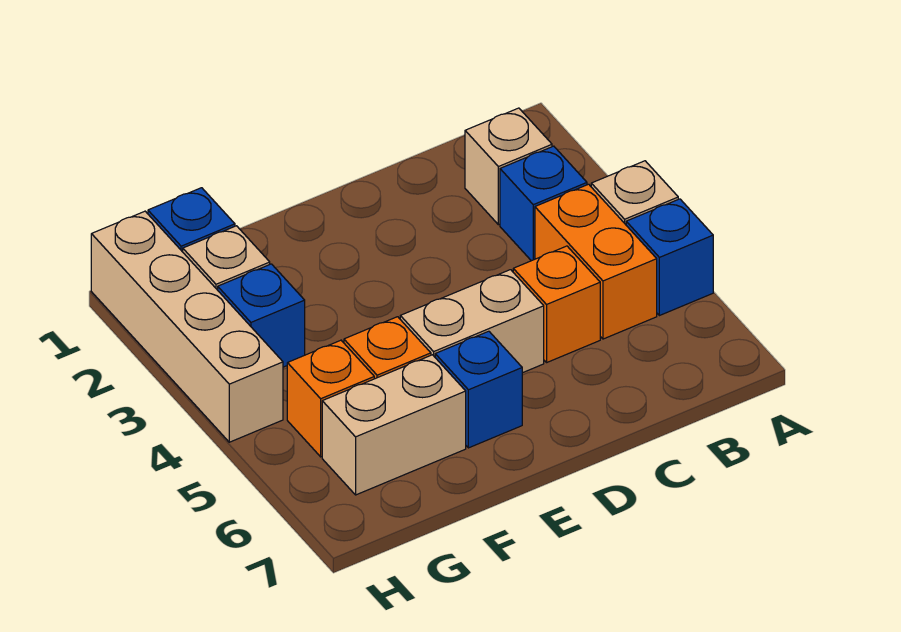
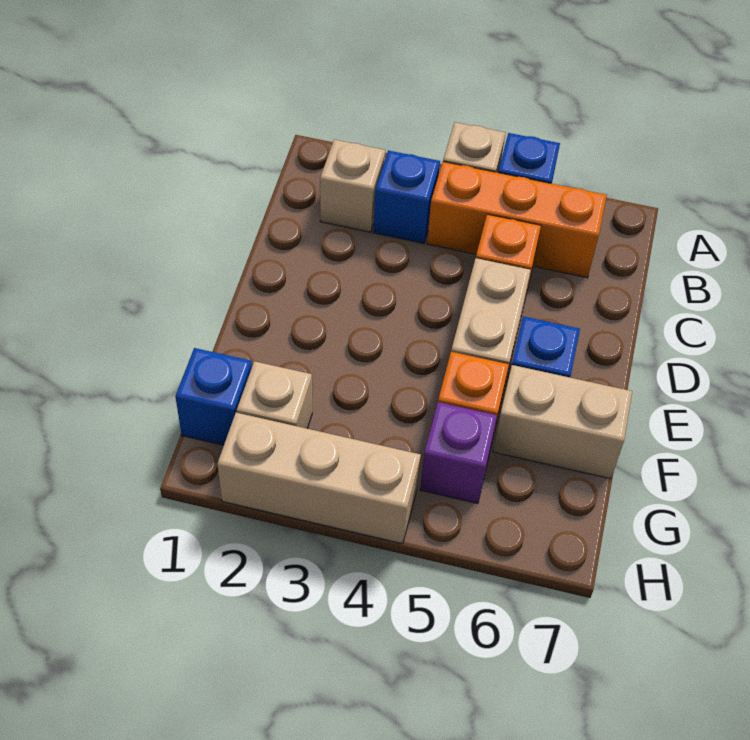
orange brick B4:B5 level 1 -> orange brick B4:B6 level 1
tan brick F6:G6 level 1 -> tan brick F6:F7 level 1
blue brick G3 level 1 -> none
orange brick G5 level 1 -> purple brick G5 level 1
tan brick H1:H4 level 1 -> tan brick H2:H4 level 1

